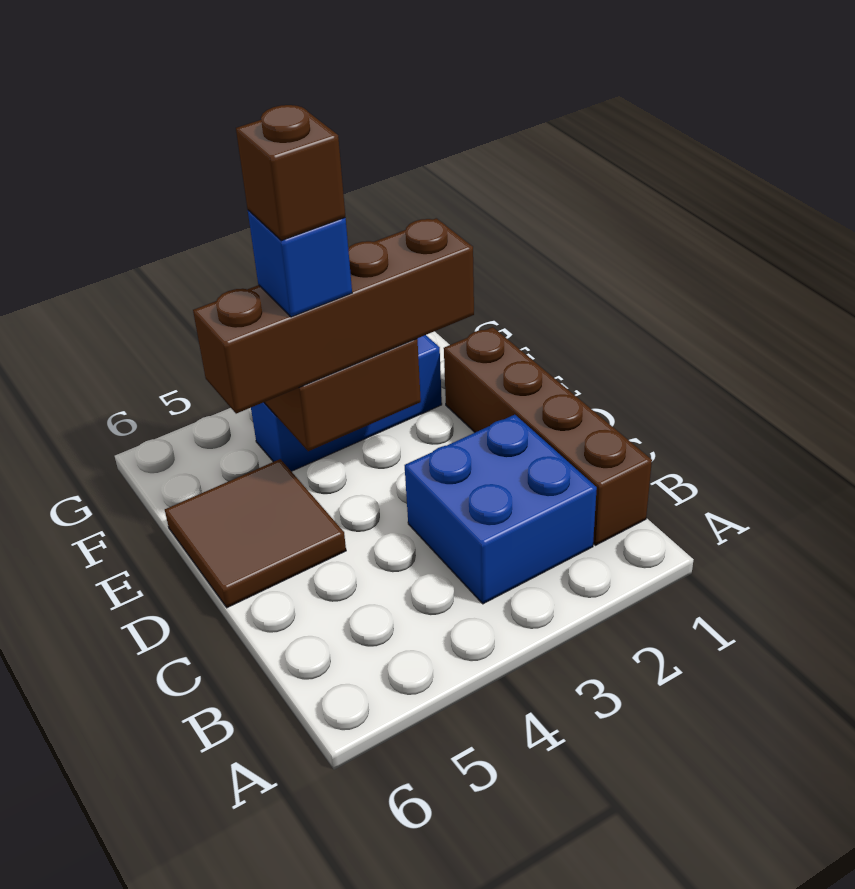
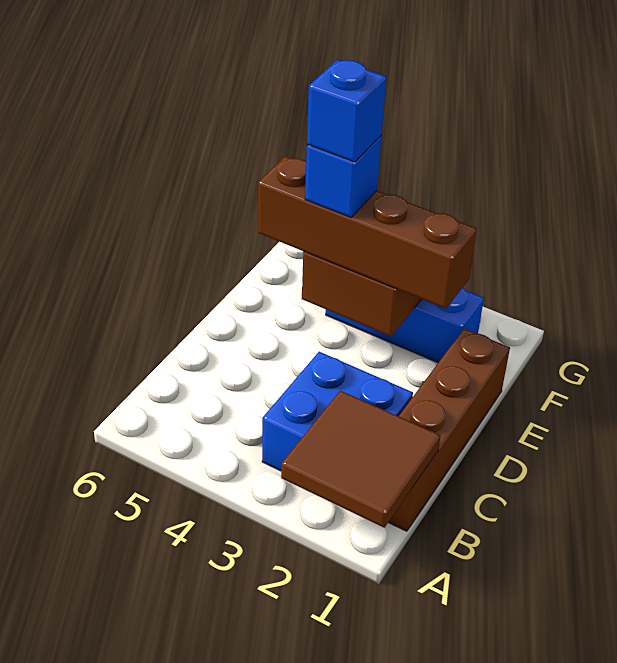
brown tile D5:E6 level 1 -> brown tile A1:B2 level 2
brown brick E4 level 5 -> blue brick E4 level 5

